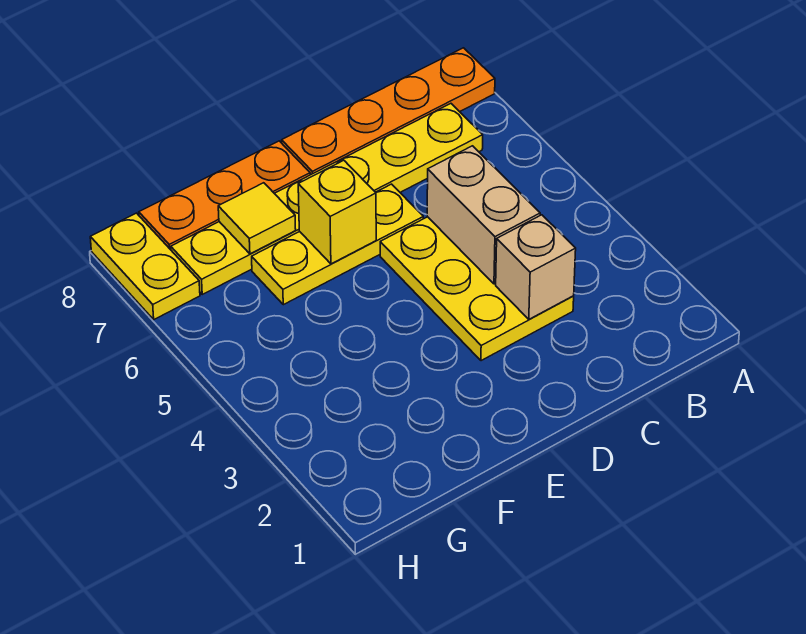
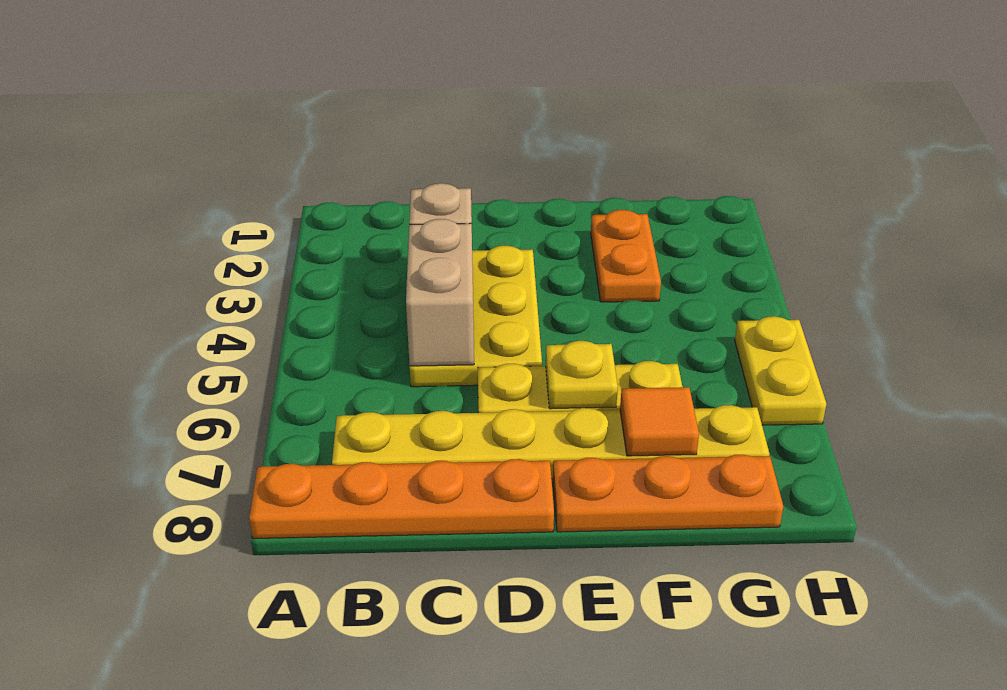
yellow brick E6 level 2 -> yellow plate E6 level 2
none -> orange plate F2:F3 level 1
yellow tile F7 level 2 -> orange tile F7 level 2
yellow plate H7:H8 level 1 -> yellow plate H5:H6 level 1

